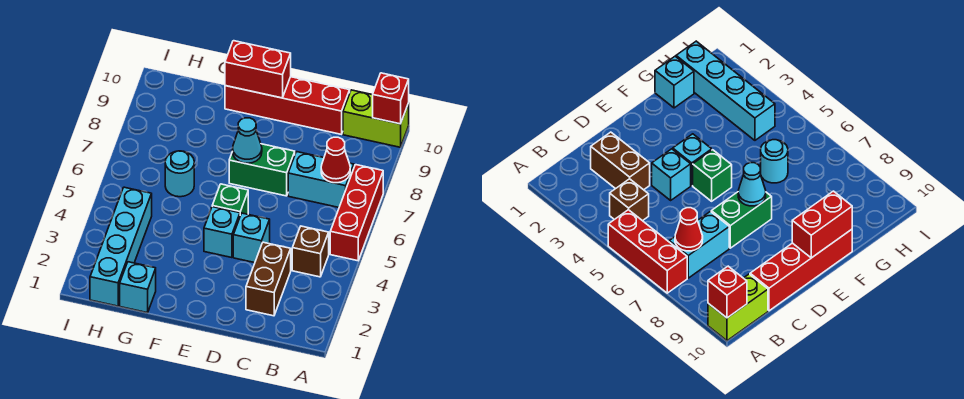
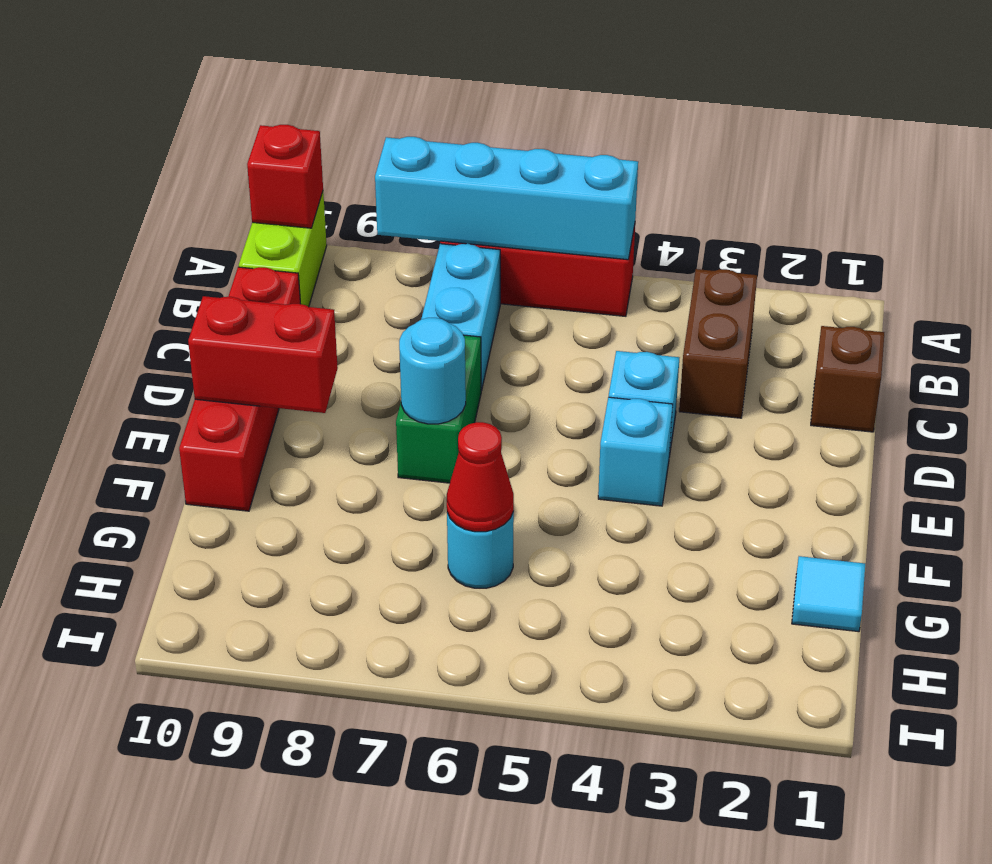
brown brick B4 level 1 -> brown brick C1 level 1
red cone B7 level 2 -> red cone G6 level 2
brown brick C2:C3 level 1 -> brown brick B3:C3 level 1
green brick E5 level 1 -> none
cyan cone E7 level 2 -> cyan round brick E7 level 2
red brick E10:F10 level 2 -> red brick E9:E10 level 2
cyan brick G1 level 1 -> cyan tile G1 level 1
cyan brick H1:H4 level 1 -> cyan brick A5:A8 level 2

